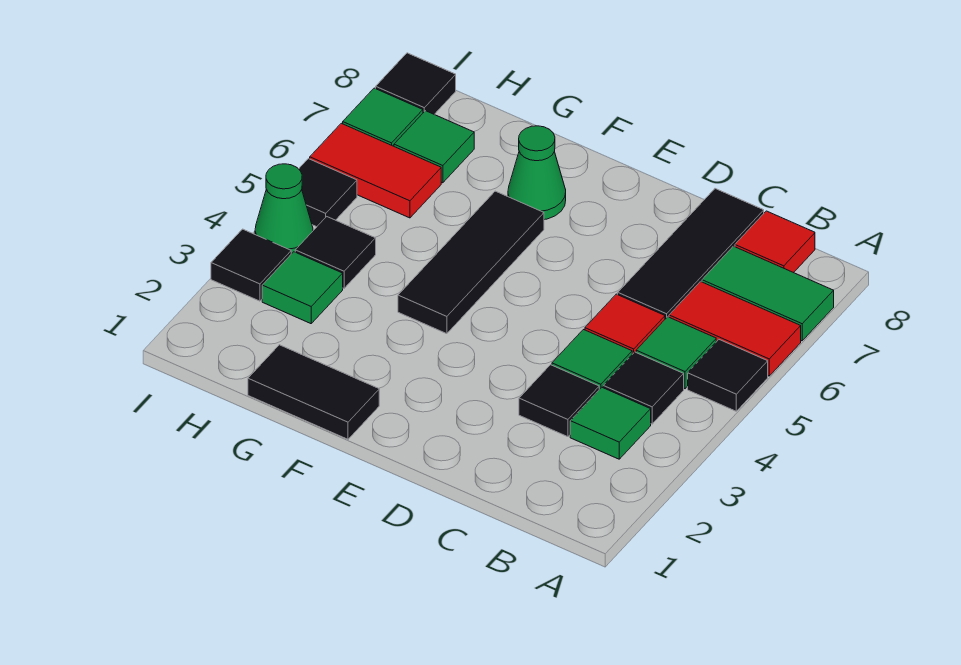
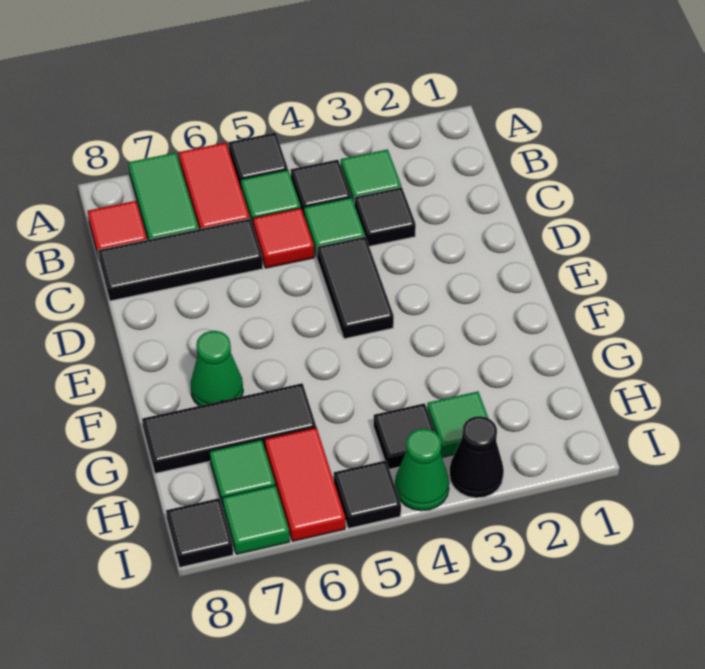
black tile F1:G1 level 1 -> black tile D4:E4 level 1
black tile F4:F6 level 1 -> black tile G6:G8 level 1
black tile I3 level 1 -> black cone I3 level 1

